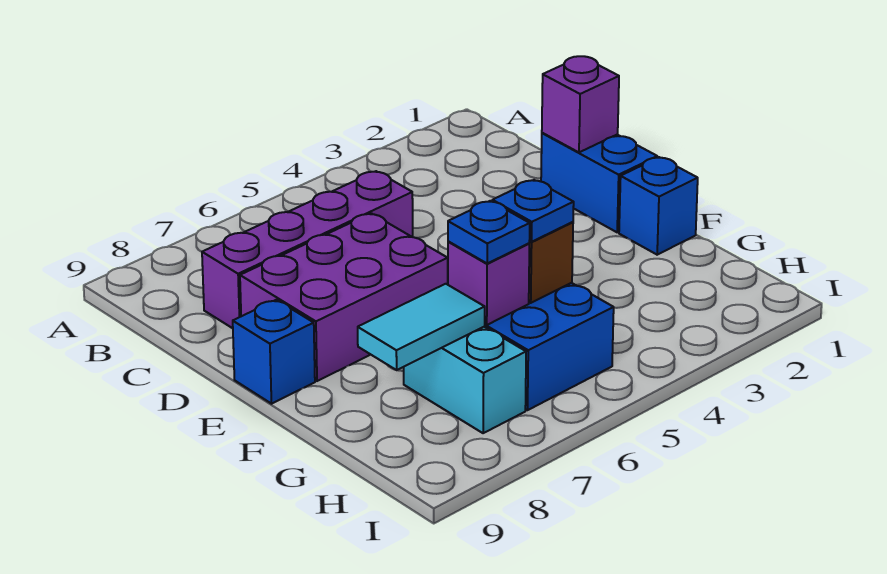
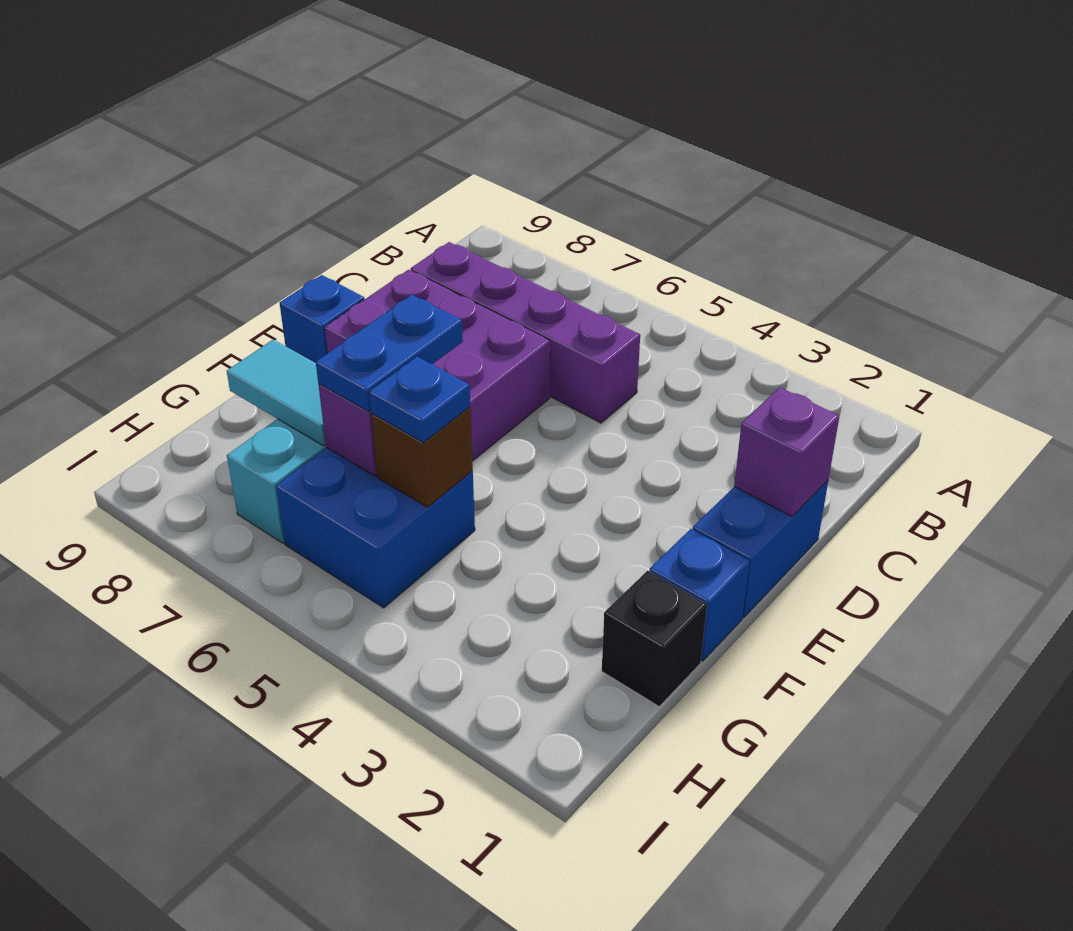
none -> black brick G1 level 1
blue plate G6 level 3 -> blue plate F6:G6 level 3

